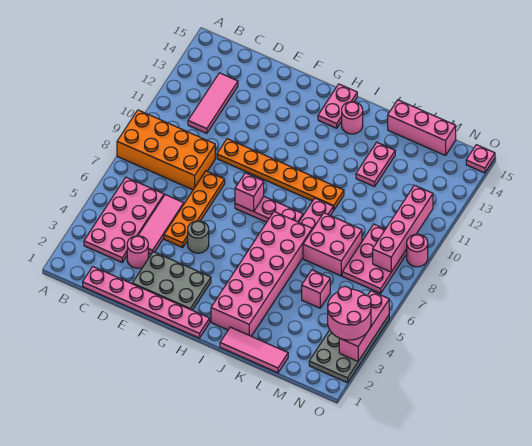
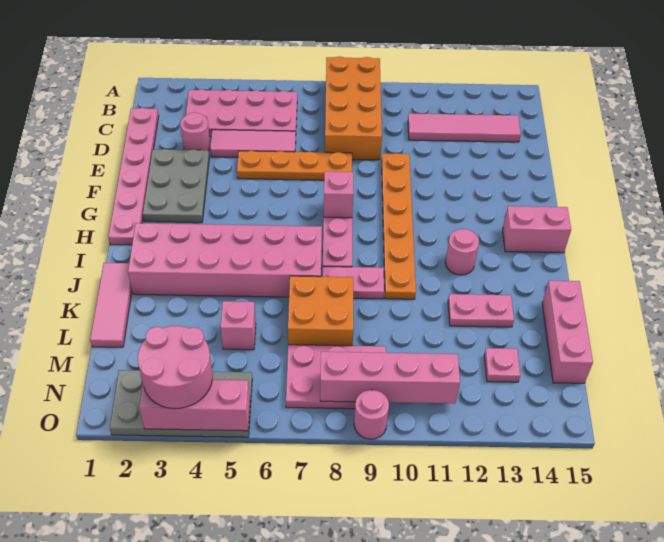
pink tile C11:C13 level 1 -> pink tile C11:C14 level 1
grey round brick F5 level 1 -> none
pink plate H14:H15 level 1 -> pink brick H14:H15 level 1
pink round brick I14 level 1 -> pink round brick I12 level 1
pink brick K7:L8 level 1 -> orange brick K7:L8 level 1
pink plate O15 level 1 -> pink plate M13 level 1

